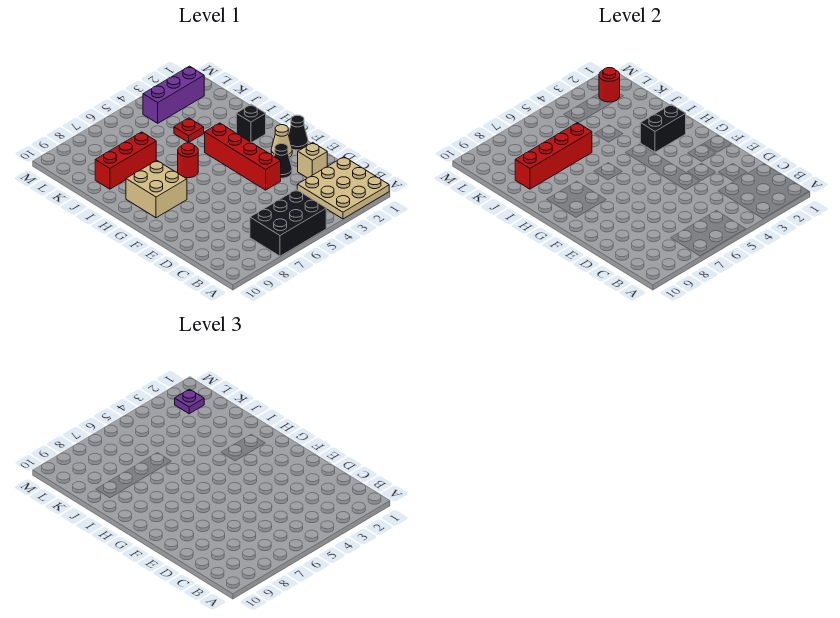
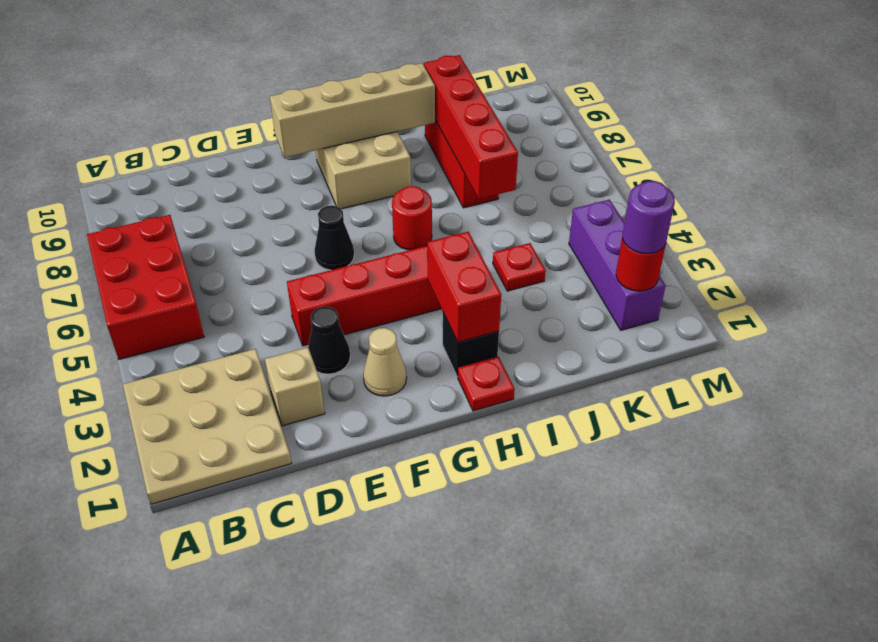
black brick A5:B7 level 1 -> red brick A5:B7 level 1
black cone F1 level 1 -> black cone F6 level 1
none -> tan brick F9:I9 level 2
none -> red plate H1 level 1
black brick H2:H3 level 2 -> red brick H2:H3 level 2
purple plate L2 level 3 -> purple round brick L2 level 3

